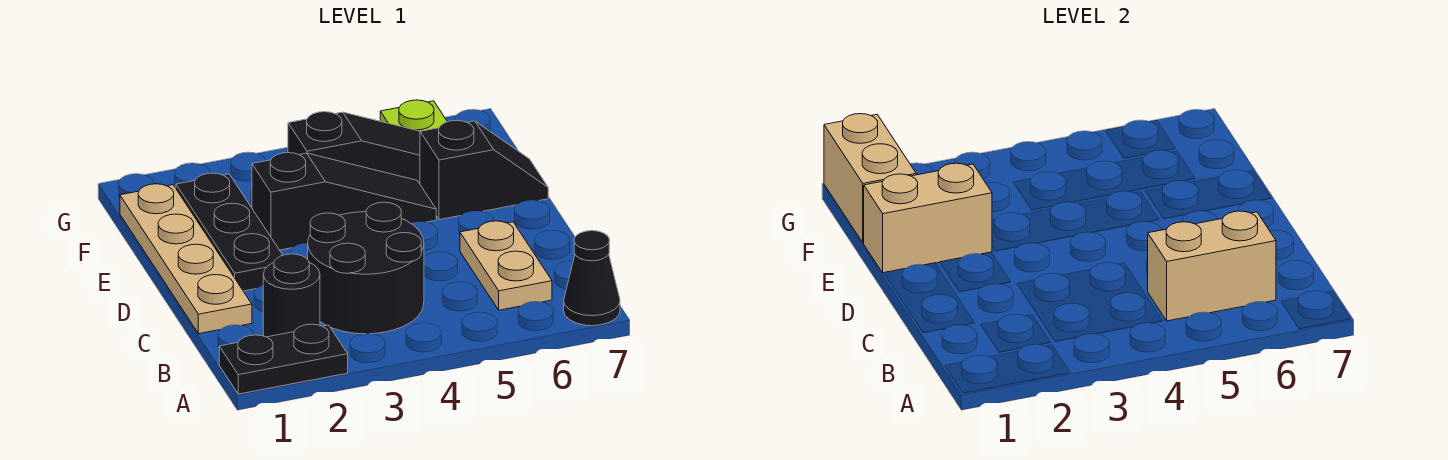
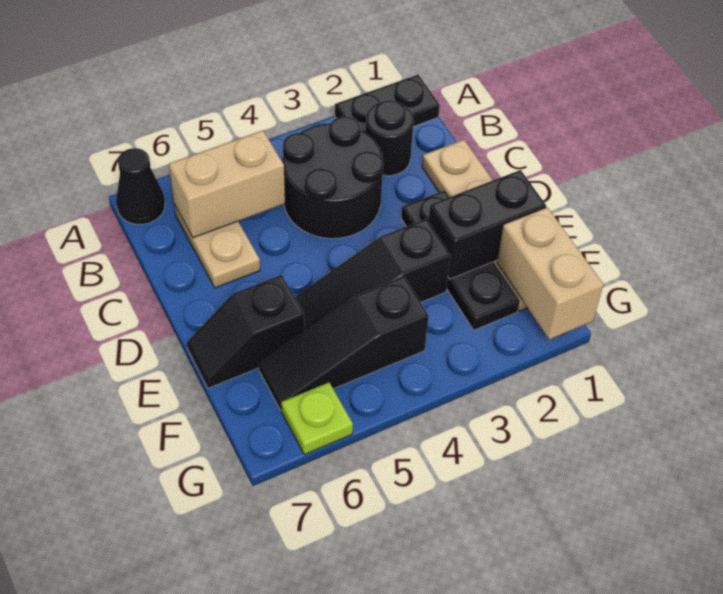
tan brick E1:E2 level 2 -> black brick E1:E2 level 2

